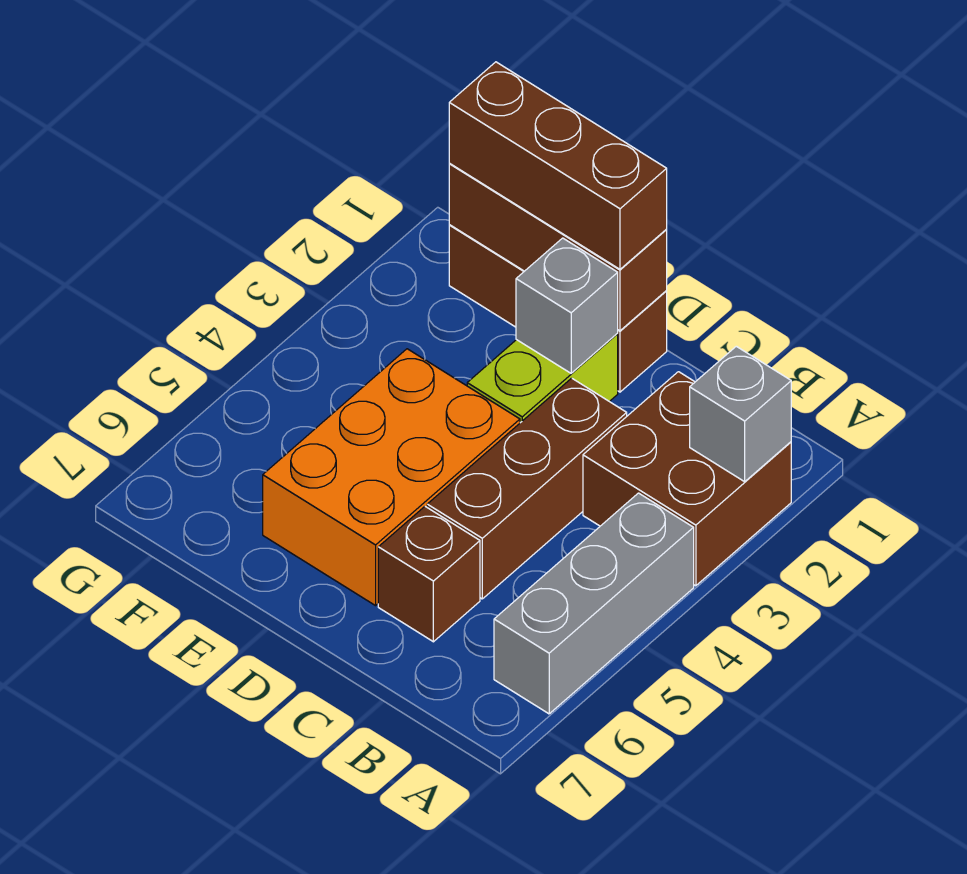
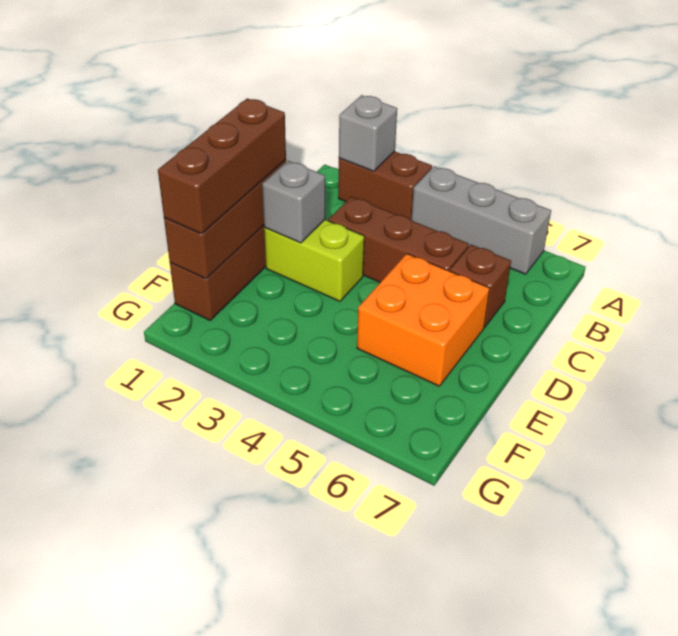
brown brick A2:B3 level 1 -> brown brick A2:A3 level 1
orange brick D4:E6 level 1 -> orange brick D5:E6 level 1

